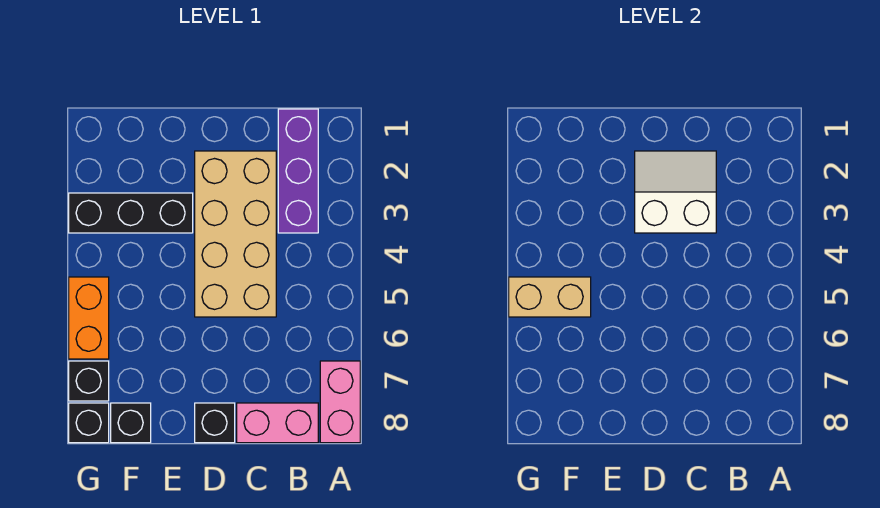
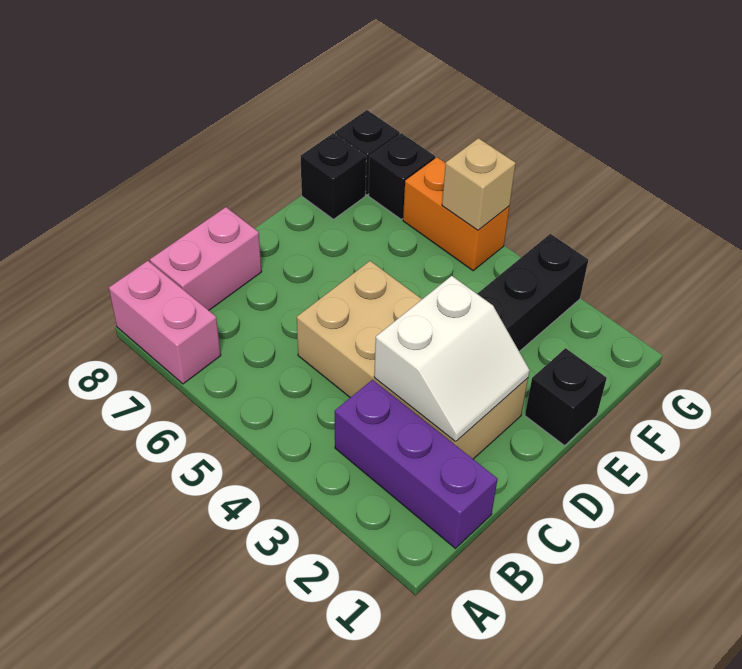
black brick D8 level 1 -> black brick E1 level 1
tan brick F5:G5 level 2 -> tan brick G5 level 2

